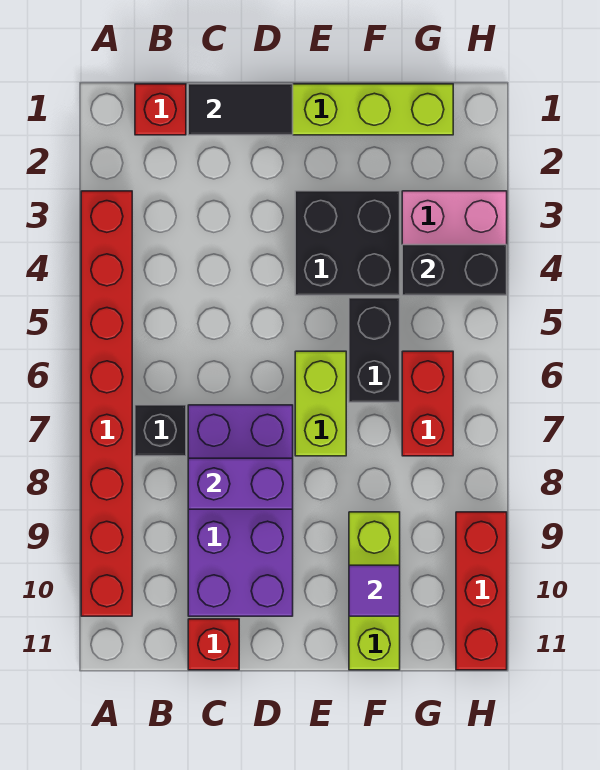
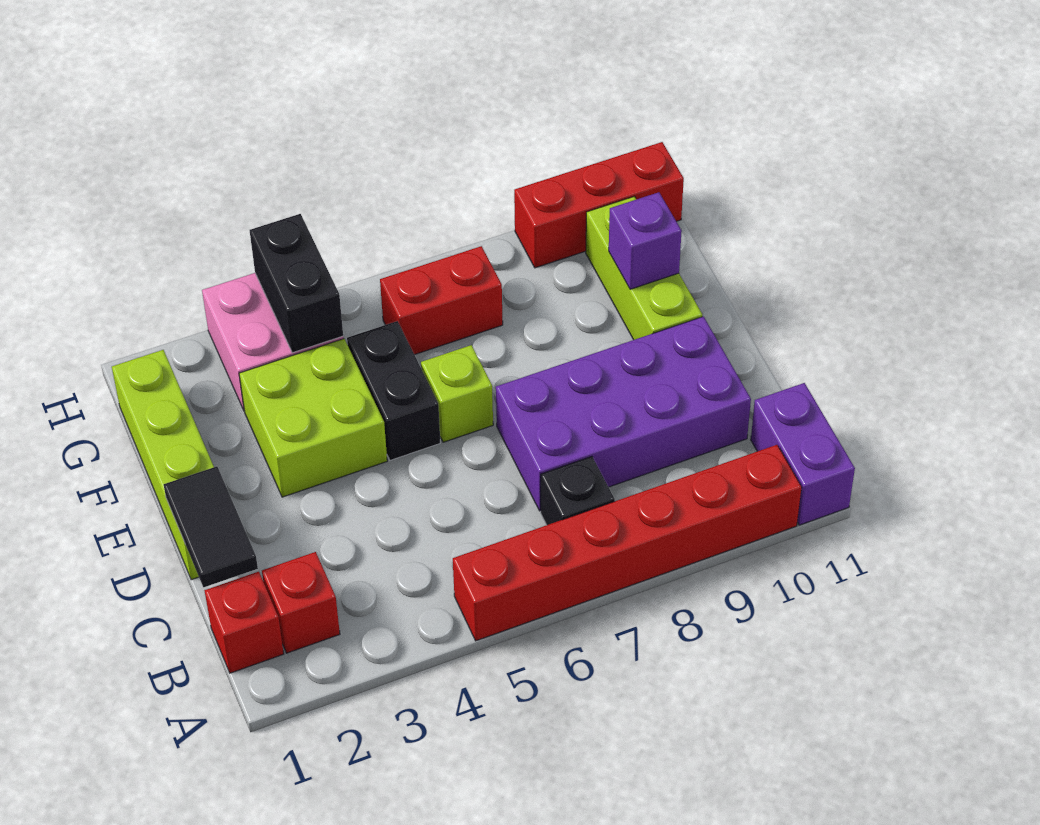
red brick A3:A10 level 1 -> red brick A5:A10 level 1
purple brick C8:D8 level 2 -> purple brick A11:B11 level 1
red brick C11 level 1 -> red brick B2 level 1
black brick E3:F4 level 1 -> lime brick E3:F4 level 1
lime brick E6:E7 level 1 -> lime brick E6 level 1
black brick F5:F6 level 1 -> black brick E5:F5 level 1
lime brick F9:F11 level 1 -> lime brick E10:G10 level 1
purple tile F10 level 2 -> purple brick F10 level 2

